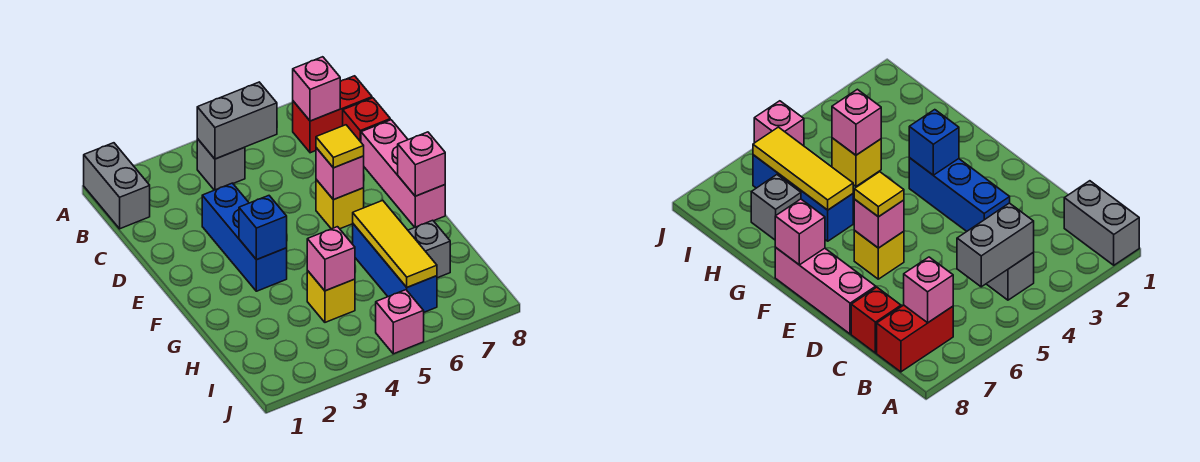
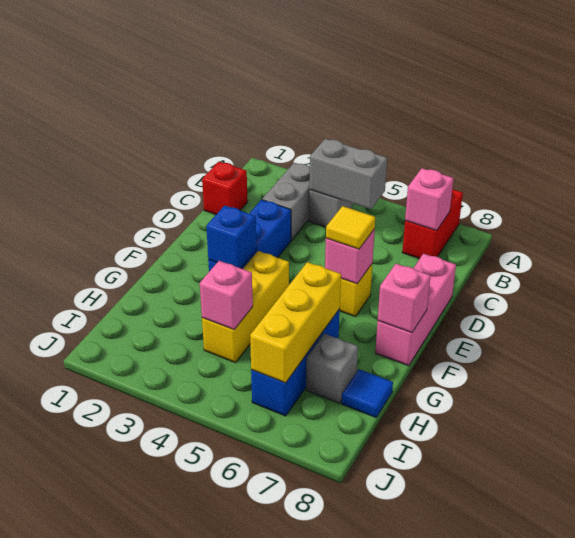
grey brick A1:B1 level 1 -> grey brick B3:C3 level 1
red brick B7:B8 level 1 -> red brick A7:B7 level 1
red brick C8 level 1 -> red brick C1 level 1
yellow tile G6:I6 level 2 -> yellow brick G6:I6 level 2
yellow brick H4 level 1 -> yellow brick F4:H4 level 1
none -> blue tile H8 level 1
pink brick J5 level 1 -> none

